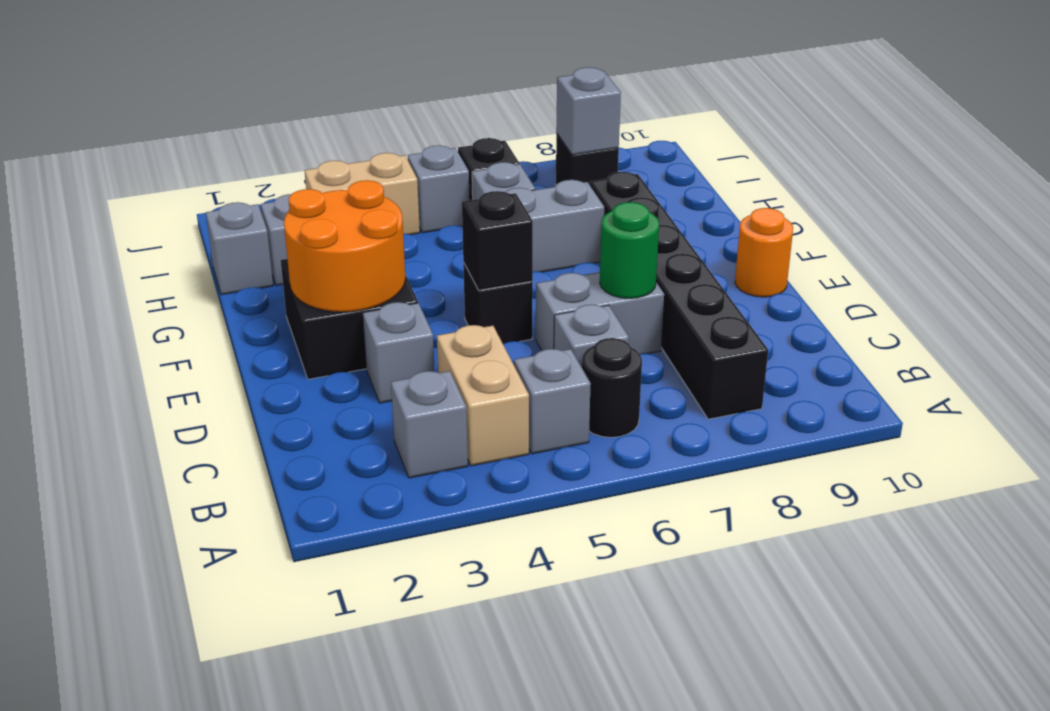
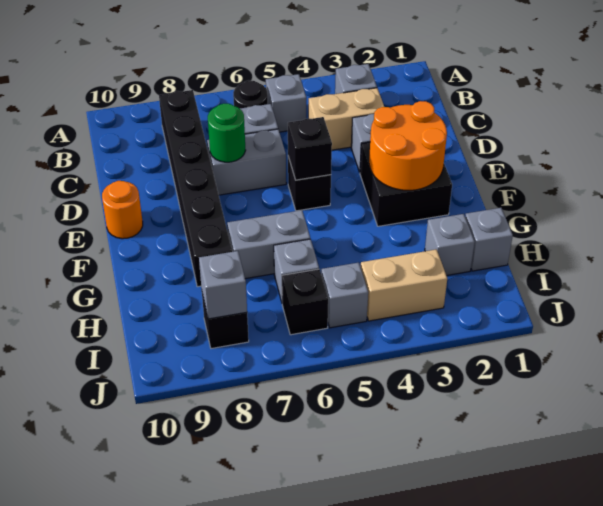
tan brick B4:C4 level 1 -> tan brick C3:C4 level 1

